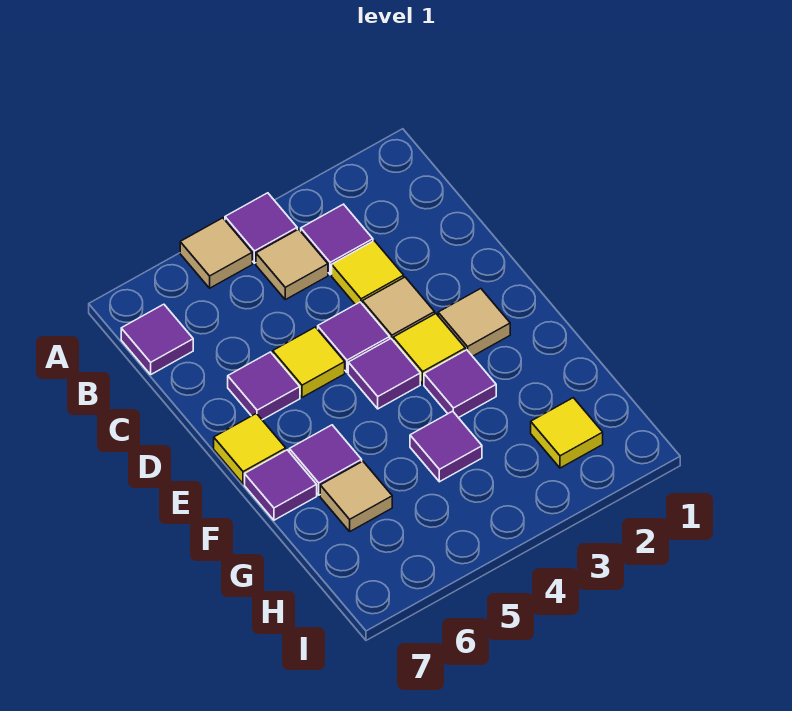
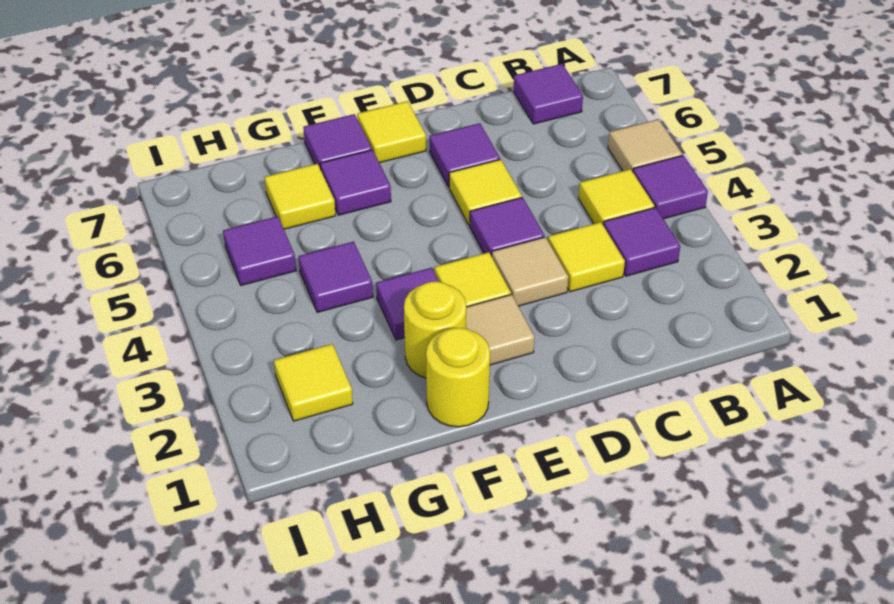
tan tile B4 level 1 -> yellow tile B4 level 1
purple tile E4 level 1 -> purple tile H5 level 1
none -> yellow round brick F1 level 1
none -> yellow round brick F2 level 1
tan tile G6 level 1 -> yellow tile G6 level 1

